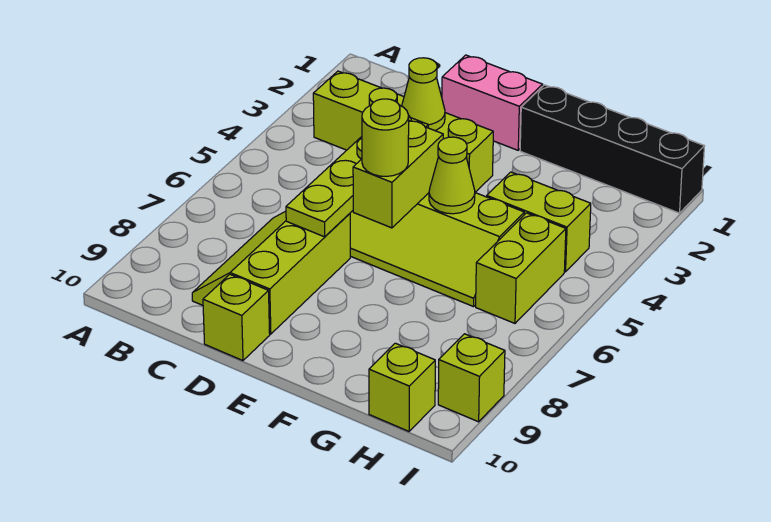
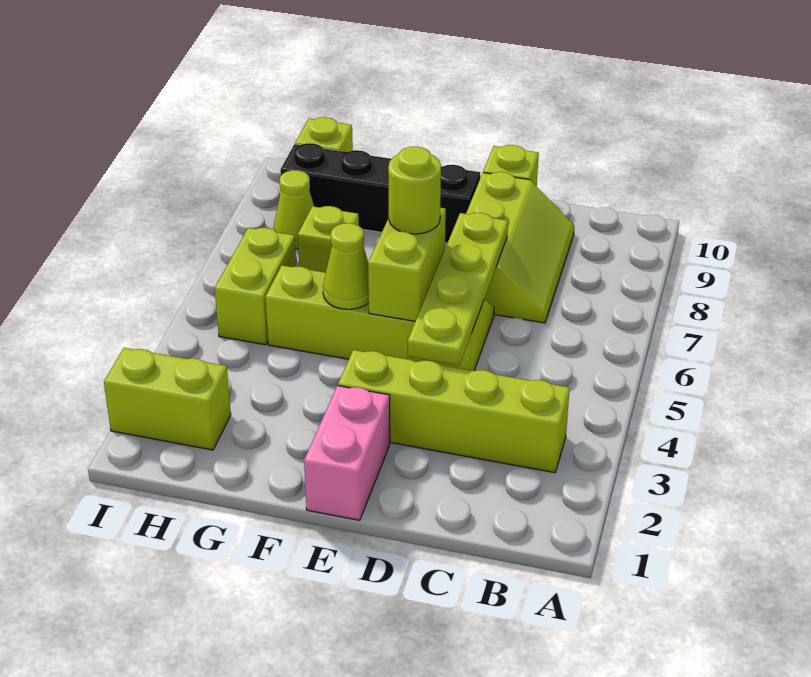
pink brick D1:E1 level 1 -> pink brick E1:E2 level 1
lime cone D3 level 2 -> lime cone H8 level 1
black brick F1:I1 level 1 -> black brick E9:H9 level 1
lime brick G4:H4 level 1 -> lime brick H2:I2 level 1
lime brick I9 level 1 -> lime brick G7 level 1

